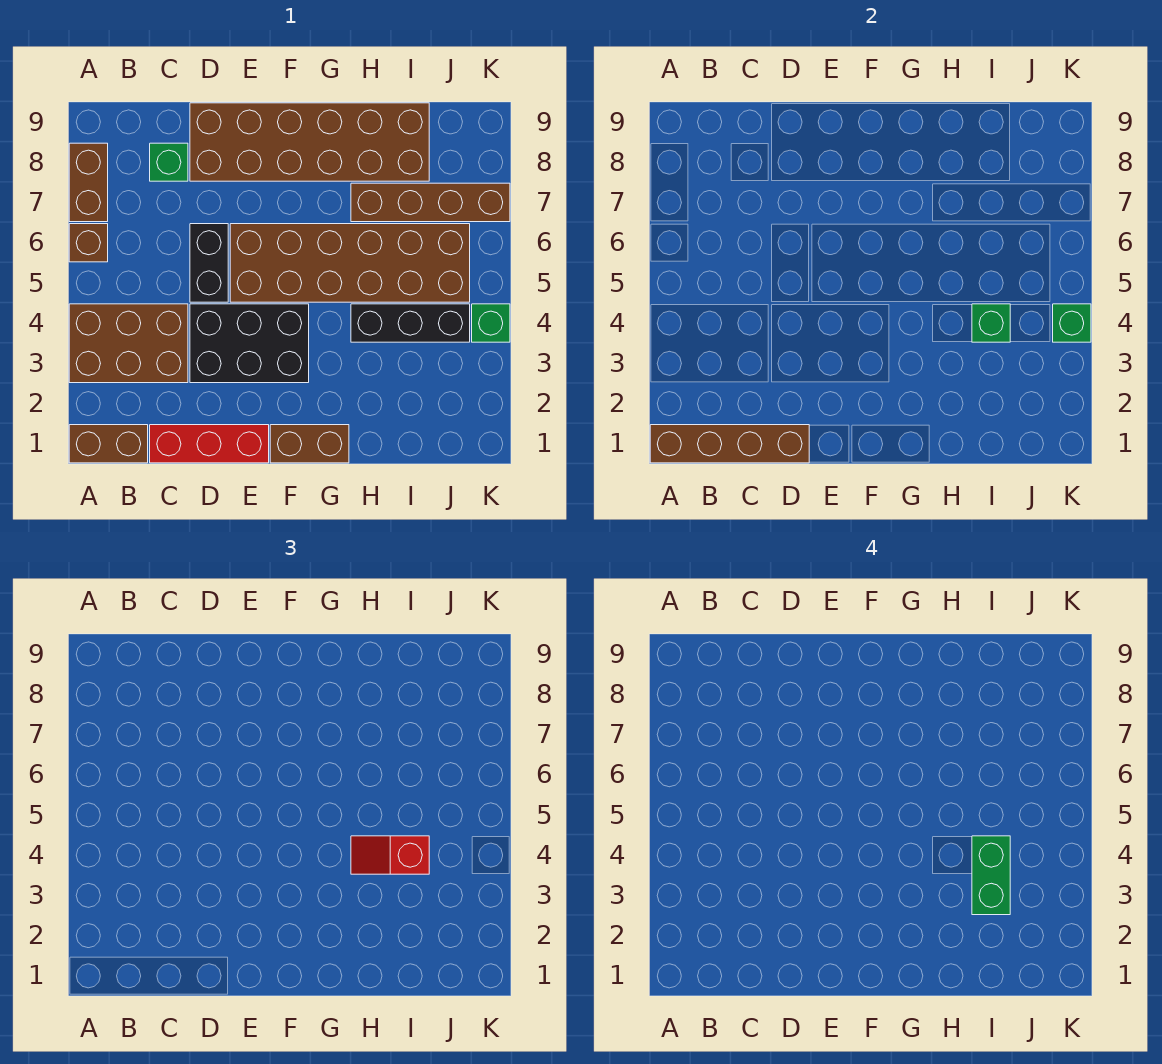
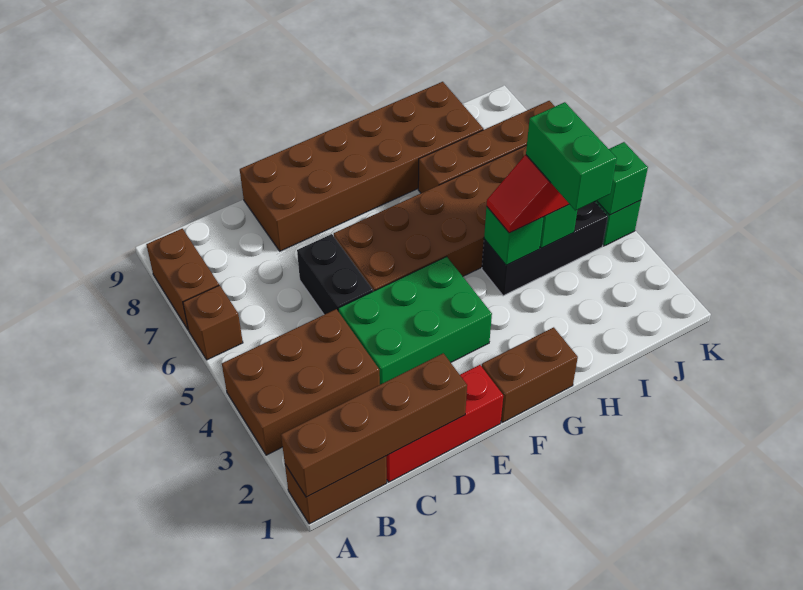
green brick C8 level 1 -> green brick H4 level 2
black brick D3:F4 level 1 -> green brick D3:F4 level 1

